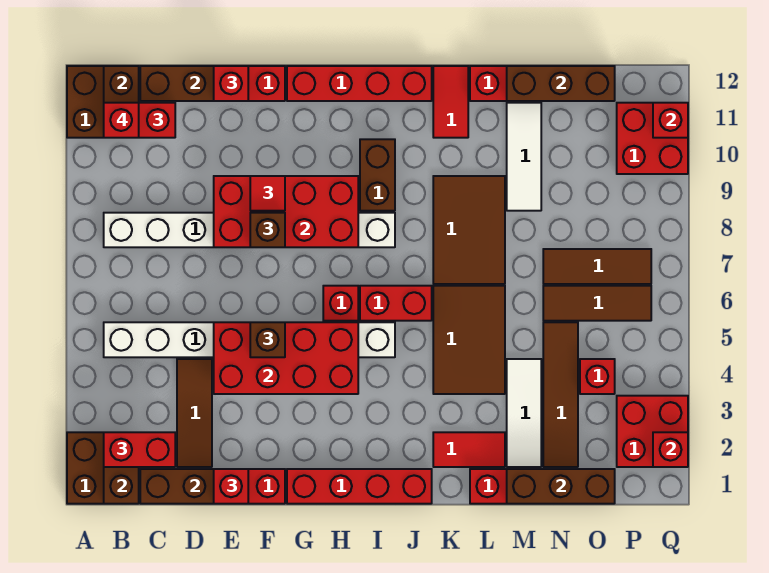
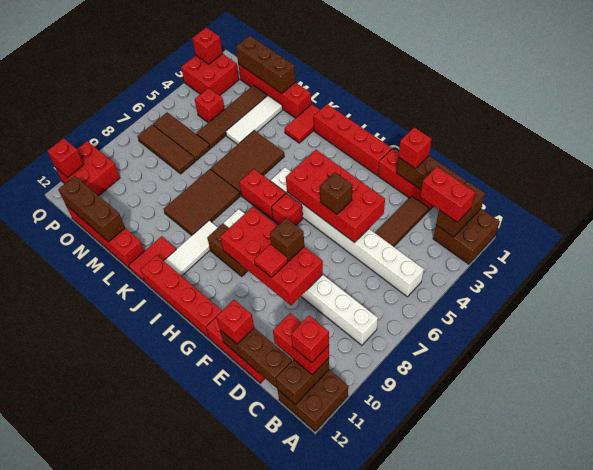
brown brick I9:I10 level 1 -> brown brick H9:I9 level 1
red tile K2:L2 level 1 -> red tile K1:K2 level 1
white tile M9:M11 level 1 -> white tile J9:J11 level 1

